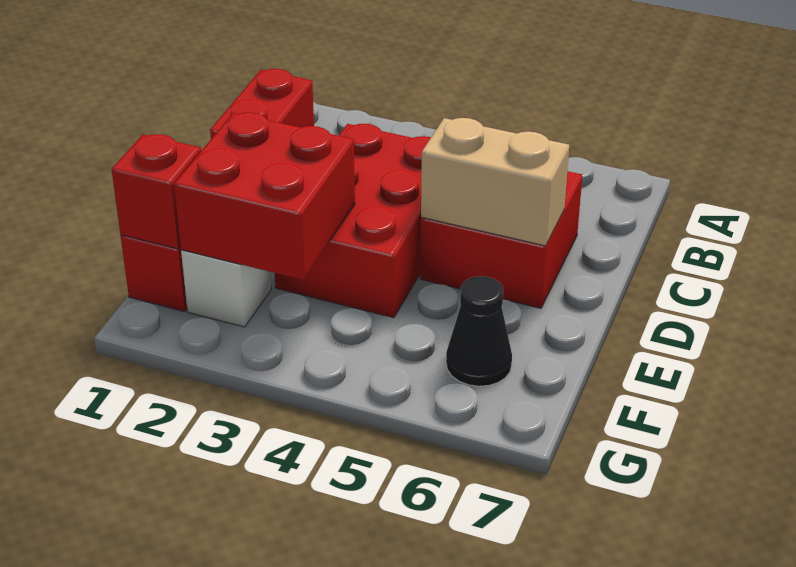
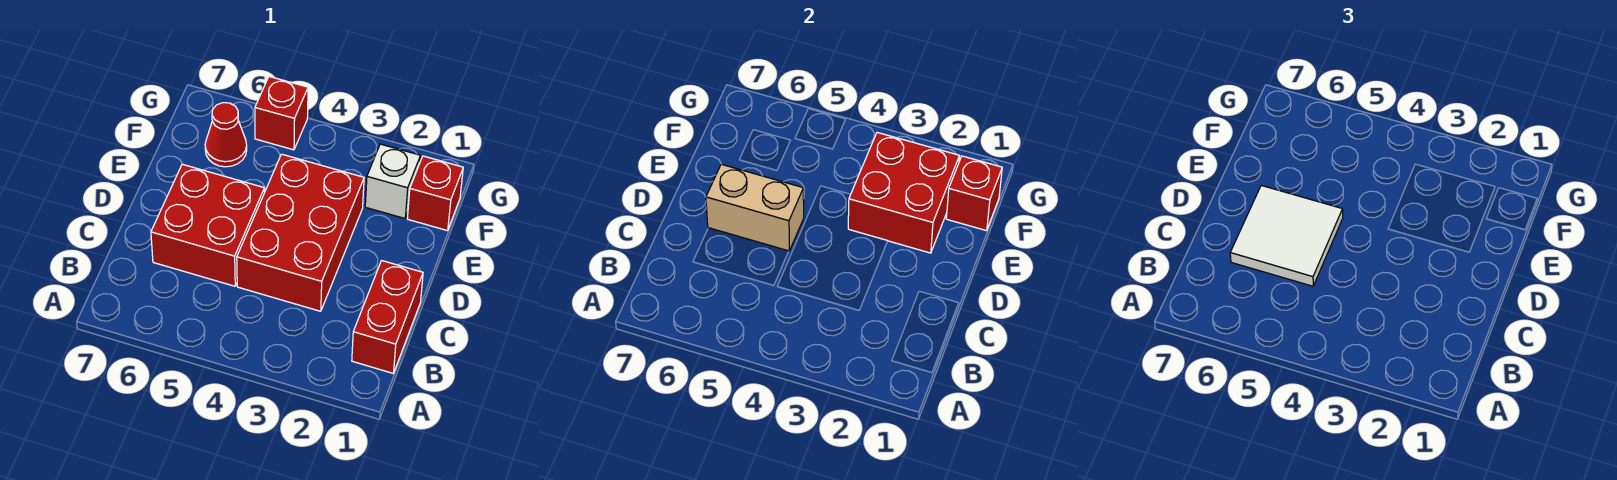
none -> white tile C5:D6 level 3
black cone F6 level 1 -> red cone F6 level 1
none -> red brick G5 level 1

